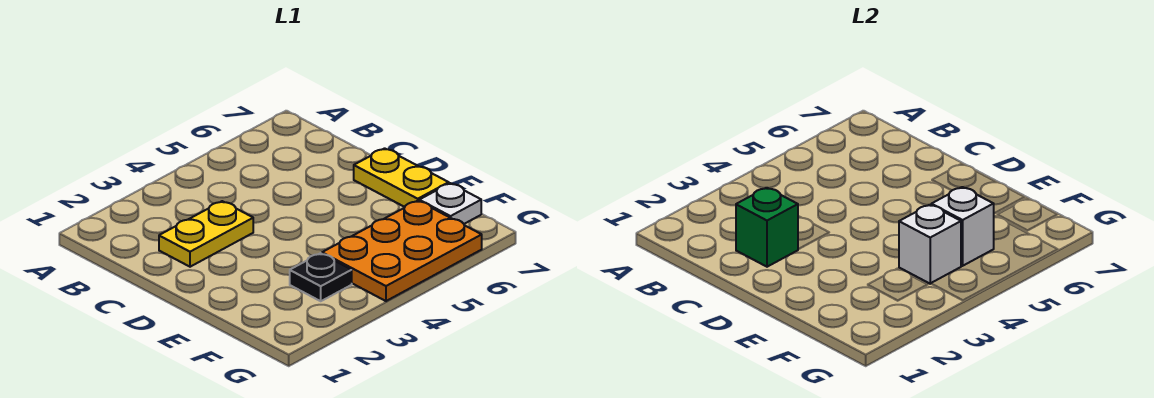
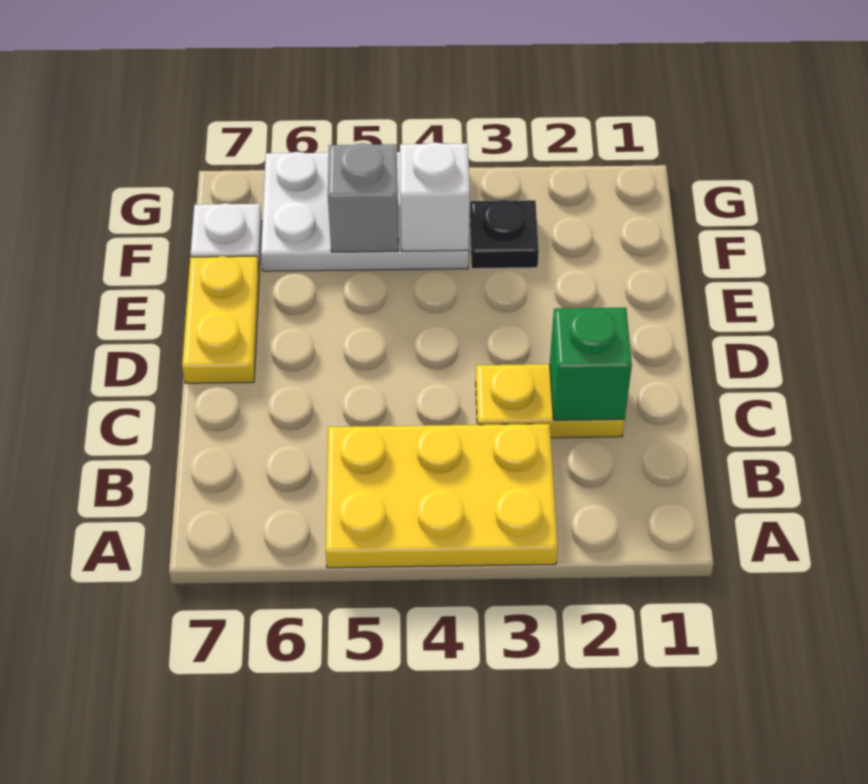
none -> yellow plate A3:B5 level 1
orange plate F4:G6 level 1 -> white plate F4:G6 level 1
white brick F5 level 2 -> grey brick F5 level 2

